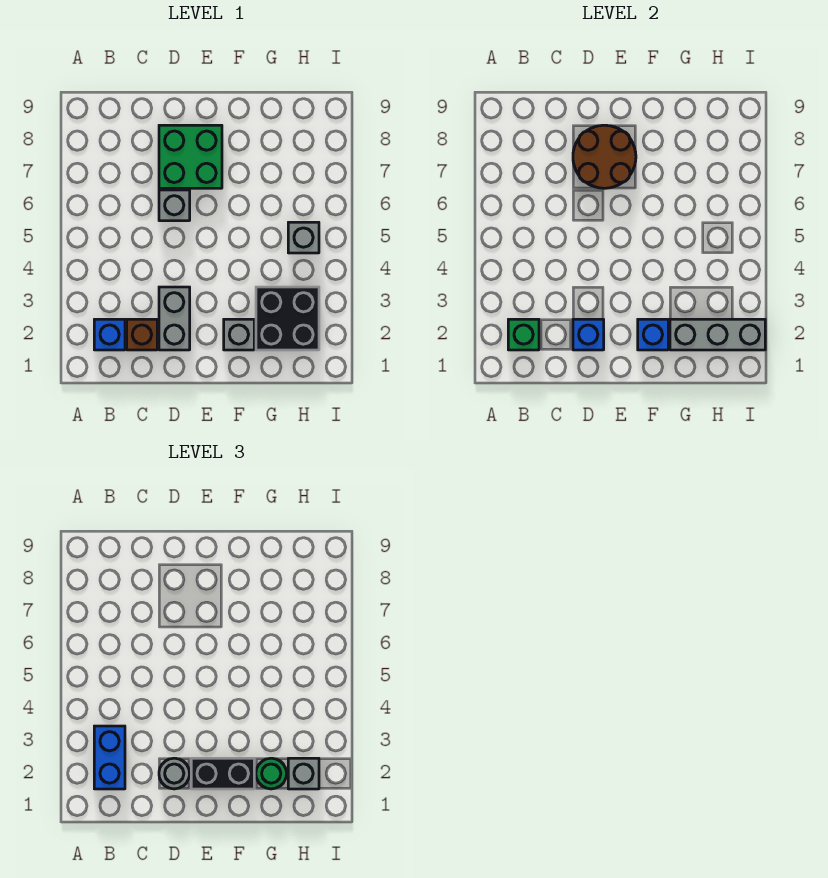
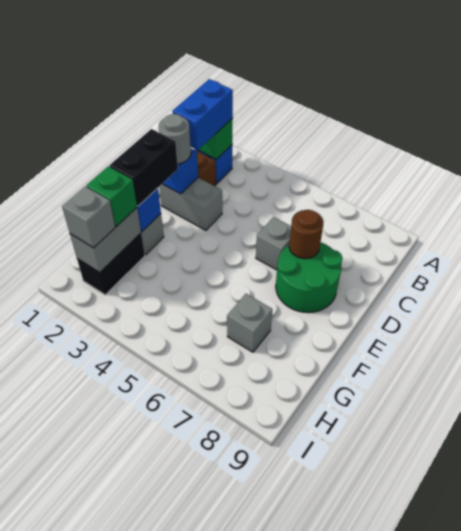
blue brick B2:B3 level 3 -> blue brick B2:C2 level 3
green brick D7:E8 level 1 -> green round brick D7:E8 level 1
brown round brick D7:E8 level 2 -> brown round brick D7 level 2
black brick G2:H3 level 1 -> black brick G2:H2 level 1
grey brick G2:I2 level 2 -> grey brick G2:H2 level 2
green round brick G2 level 3 -> green brick G2 level 3
grey brick H5 level 1 -> grey brick G7 level 1

